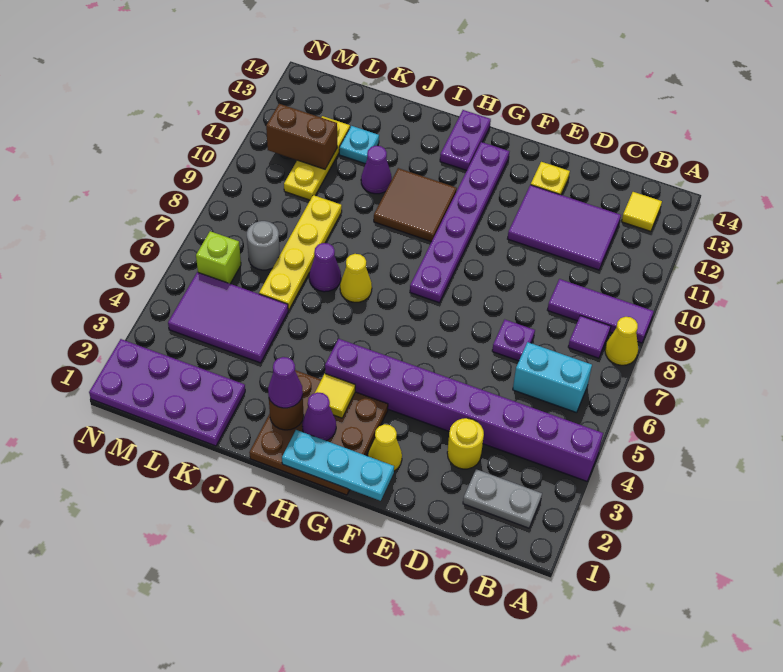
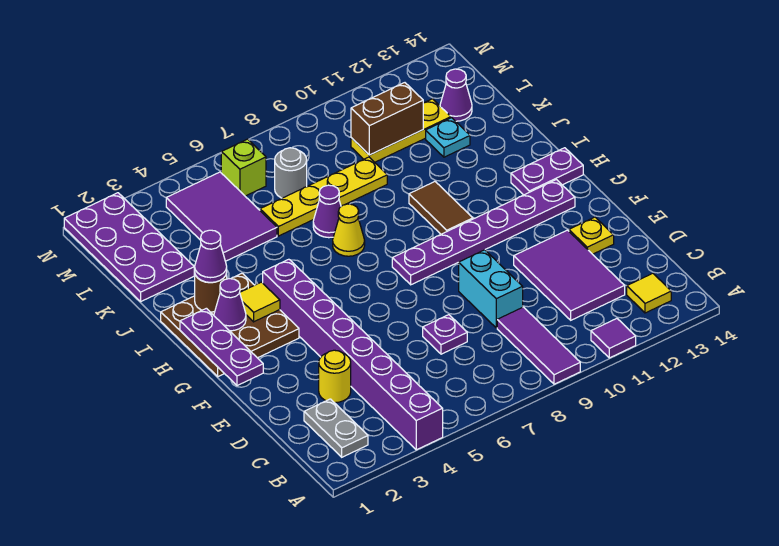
yellow cone A8 level 1 -> none
cyan brick B6:C6 level 1 -> cyan brick D9:E9 level 1
purple tile B8 level 1 -> purple tile A11 level 1
cyan plate F1:H1 level 2 -> purple plate F1:H1 level 2
yellow cone F2 level 1 -> none
brown tile H10:I11 level 1 -> brown tile H10:I10 level 1
purple cone J11 level 1 -> purple cone L13 level 1
brown brick L11:M11 level 2 -> brown brick L10:L11 level 2

